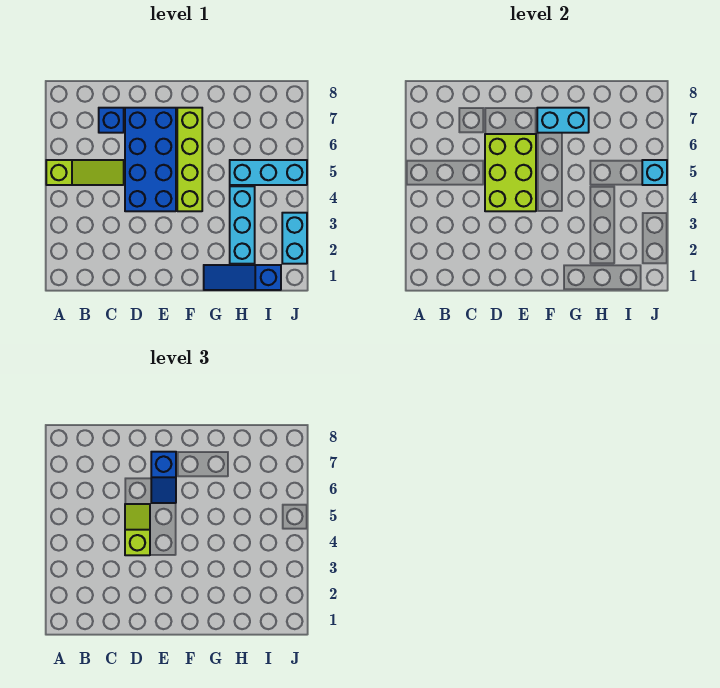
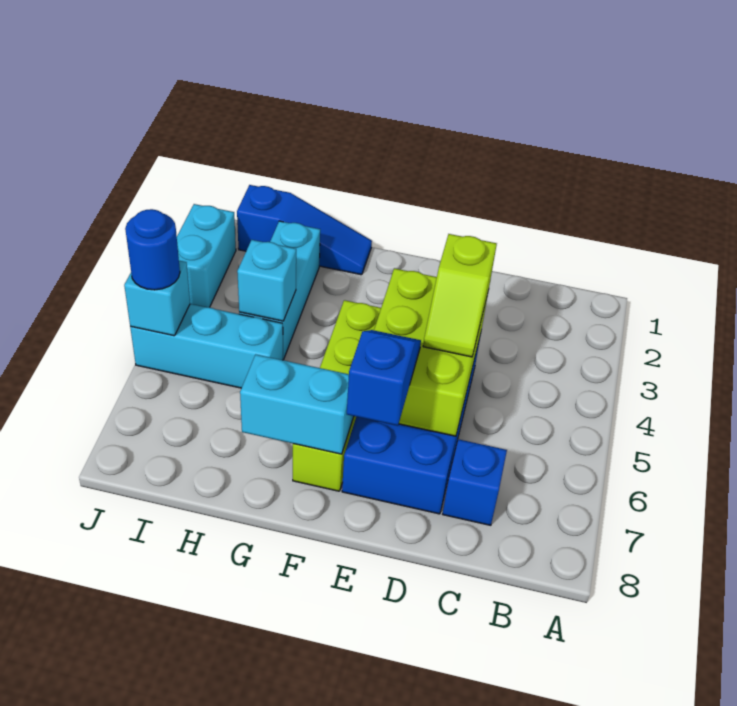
lime slope A5:C5 level 1 top A -> none
none -> cyan brick H4 level 2
none -> blue round brick J5 level 3

